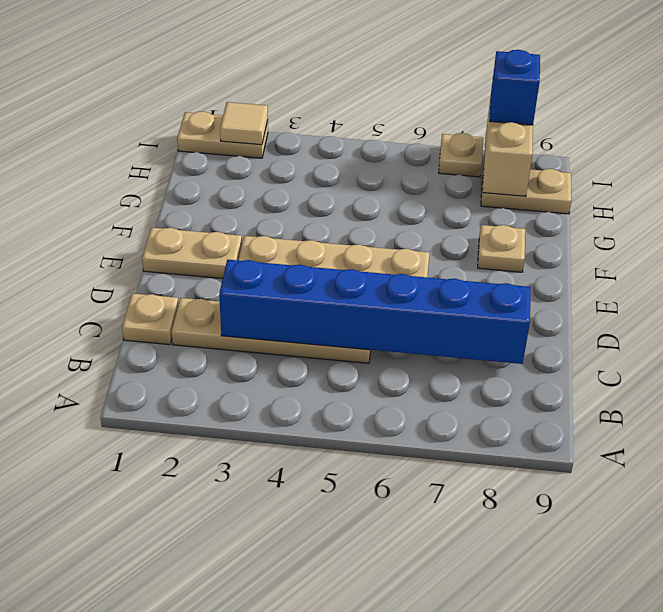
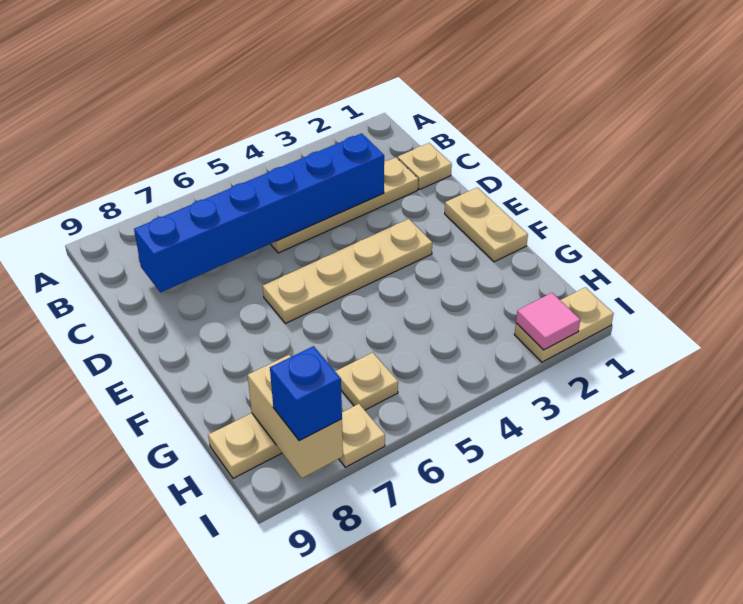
tan plate E1:E2 level 1 -> tan plate E1:F1 level 1
tan plate F8 level 1 -> tan plate H6 level 1
tan tile I2 level 2 -> pink tile I2 level 2

